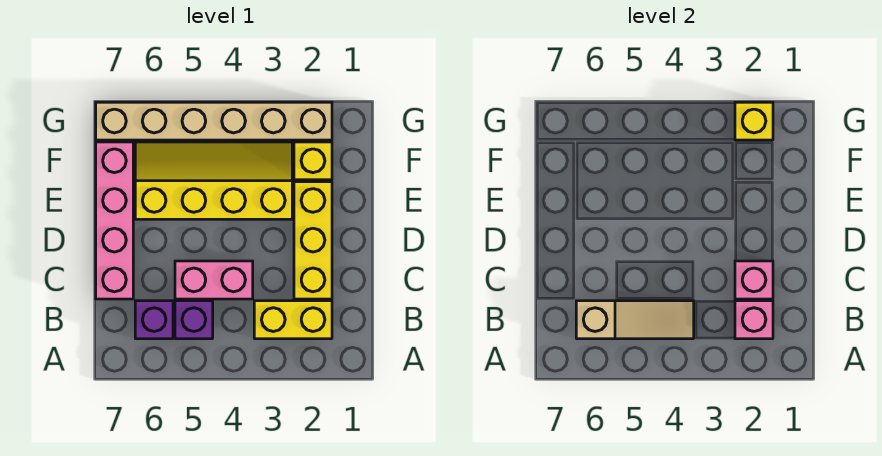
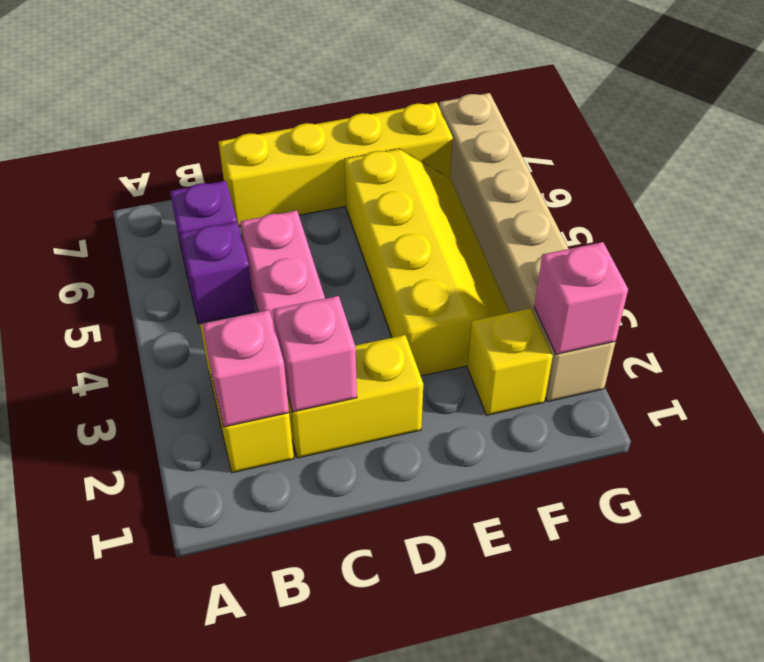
tan slope B4:B6 level 2 top 6 -> none
yellow brick C2:E2 level 1 -> yellow brick C2:D2 level 1
pink brick C7:F7 level 1 -> yellow brick C7:F7 level 1
yellow brick G2 level 2 -> pink brick G2 level 2

